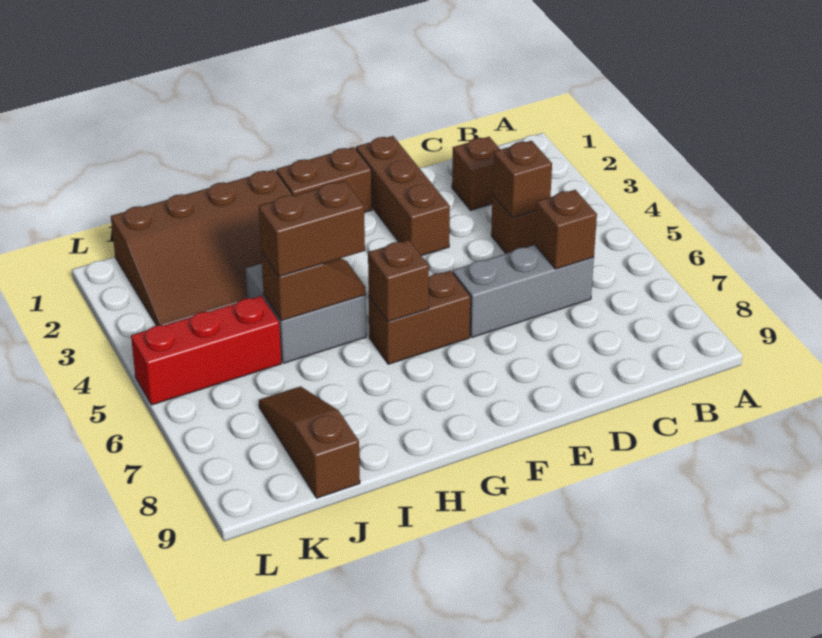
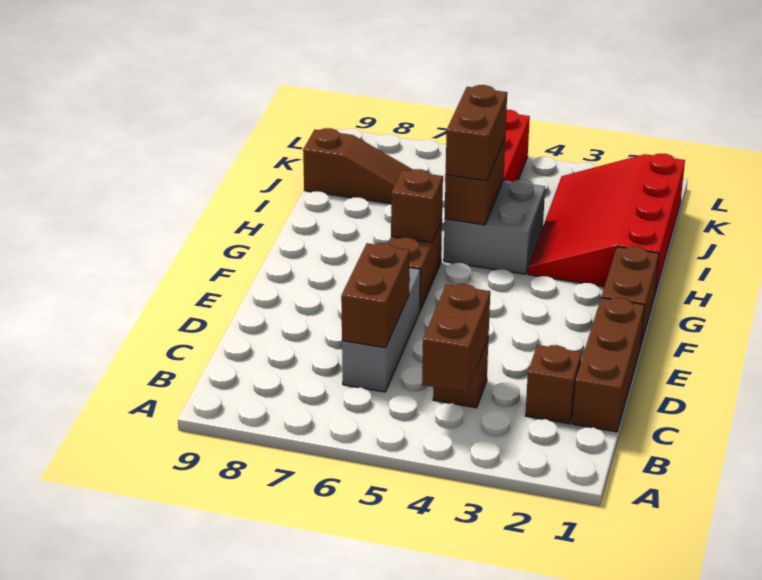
brown brick C4 level 2 -> brown brick B4:C4 level 2
brown brick C6 level 2 -> brown brick C6:D6 level 2
brown brick E1:E3 level 1 -> brown brick C1:E1 level 1
brown slope H1:K3 level 1 top 1 -> red slope H1:K3 level 1 top 1
brown slope H5:I5 level 2 top I -> brown brick H5:I5 level 2

